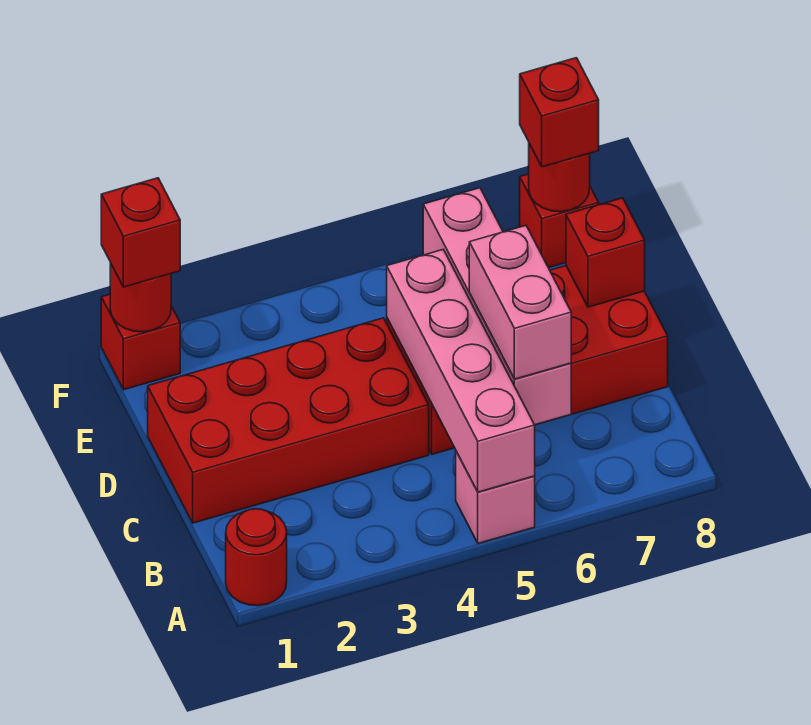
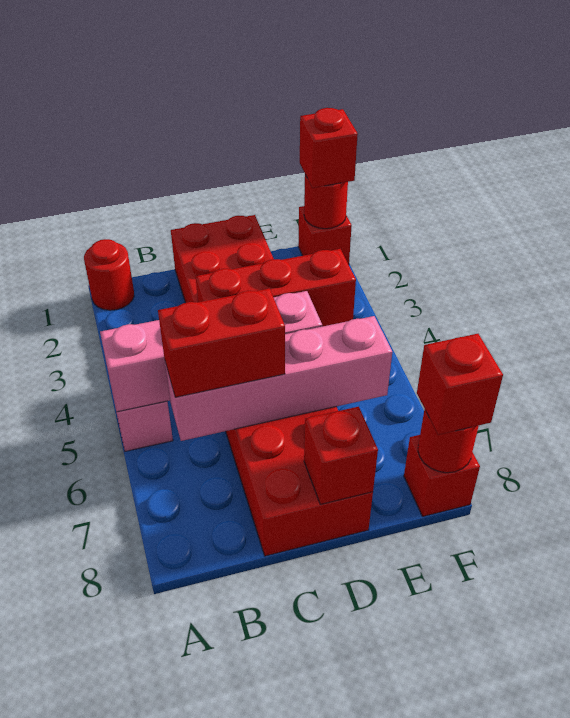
pink brick B6:C6 level 3 -> red brick B6:C6 level 3
none -> red brick C4:E4 level 2

